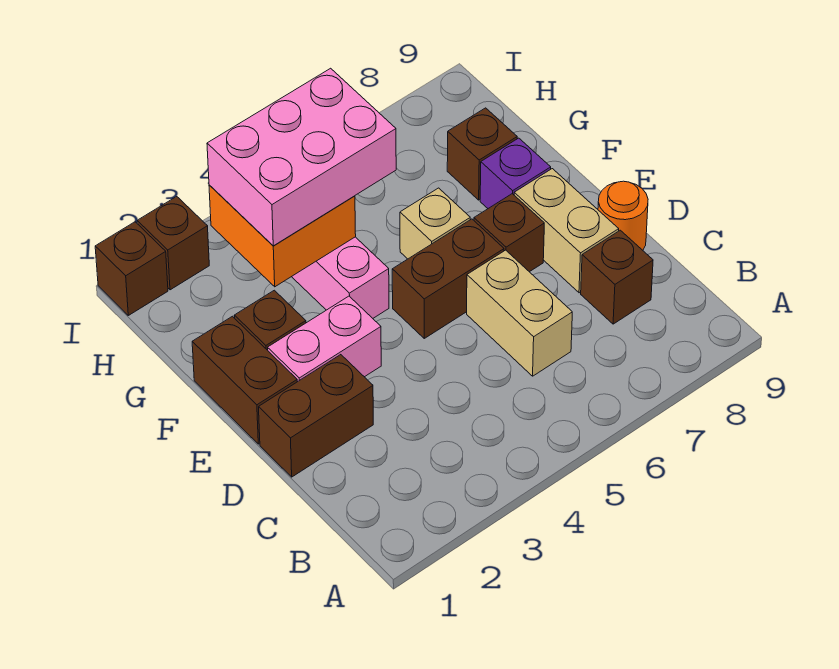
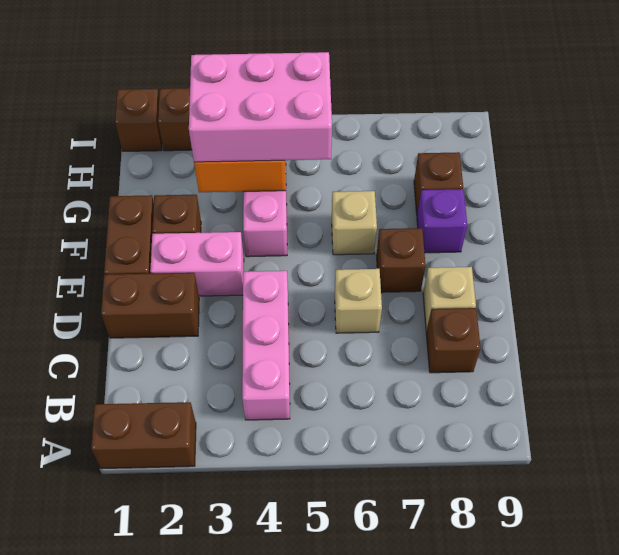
none -> pink brick B4:D4 level 1
tan brick C6:D6 level 1 -> tan brick D6 level 1
tan brick D8:E8 level 1 -> tan brick D8 level 1
orange round brick D9 level 1 -> none
brown brick E5:E6 level 1 -> brown brick A1:A2 level 1

